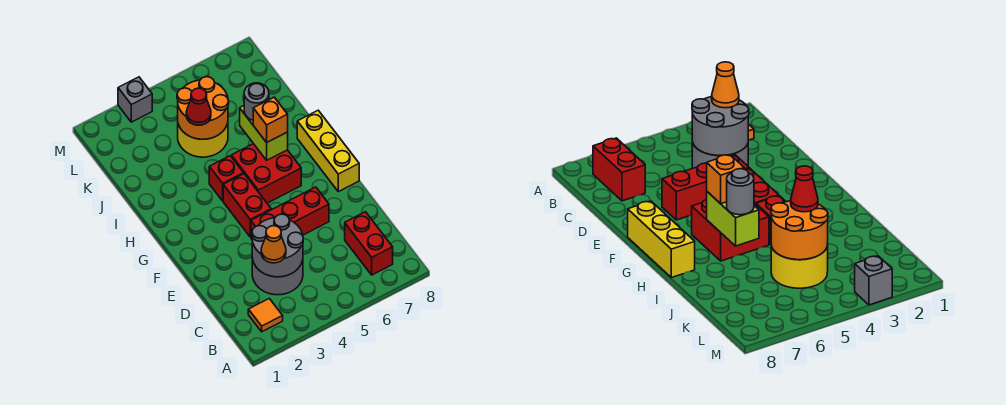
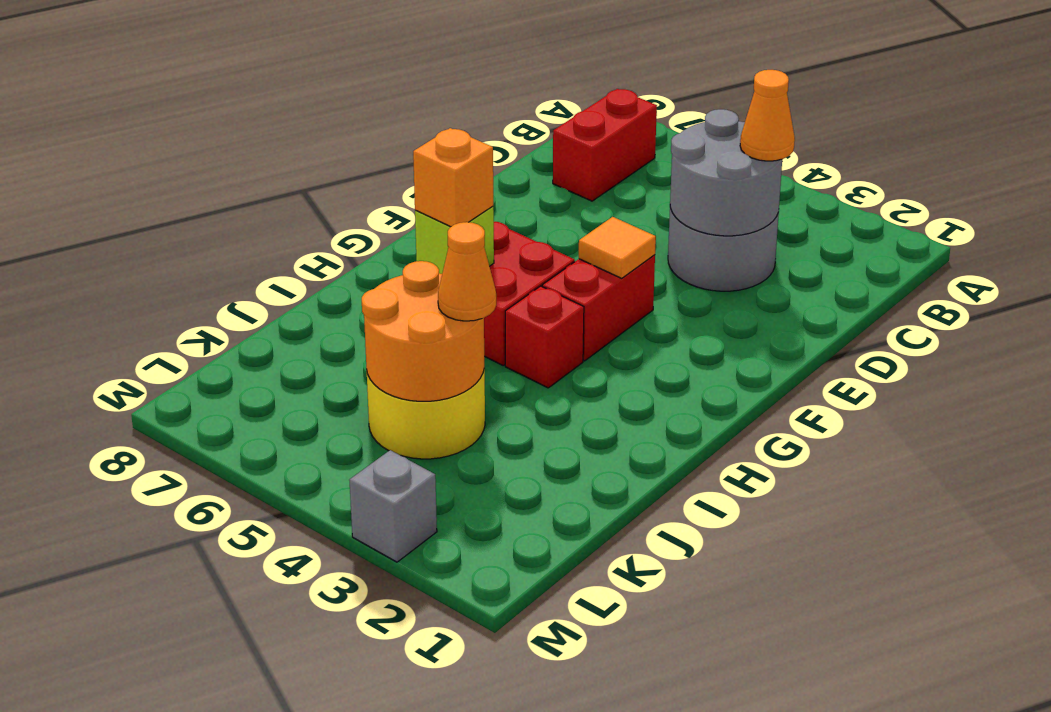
orange tile B2 level 1 -> orange tile F4 level 2
red brick E4:E6 level 1 -> none
yellow brick F8:H8 level 1 -> none
lime brick H6:I6 level 2 -> lime brick H6 level 2
grey round brick I6 level 3 -> none
red cone J4 level 3 -> orange cone J4 level 3

